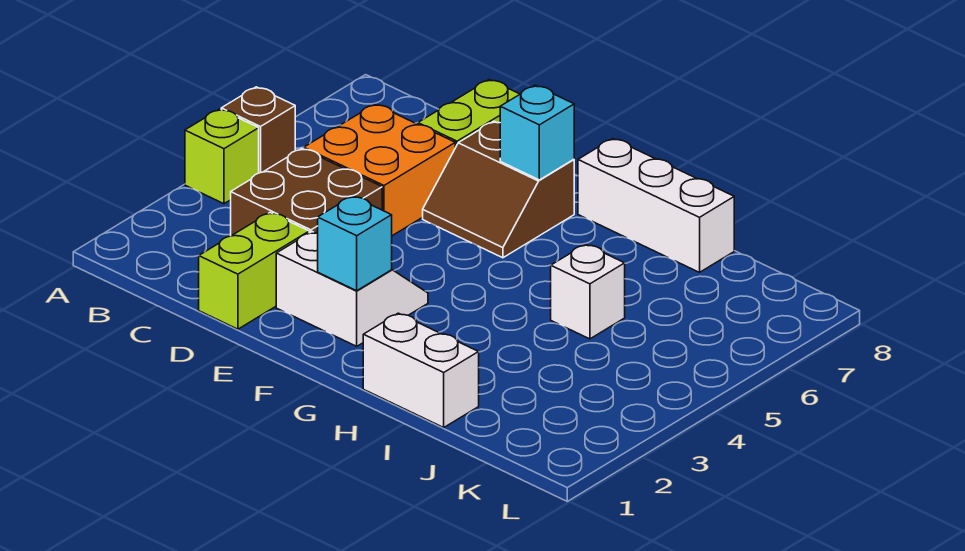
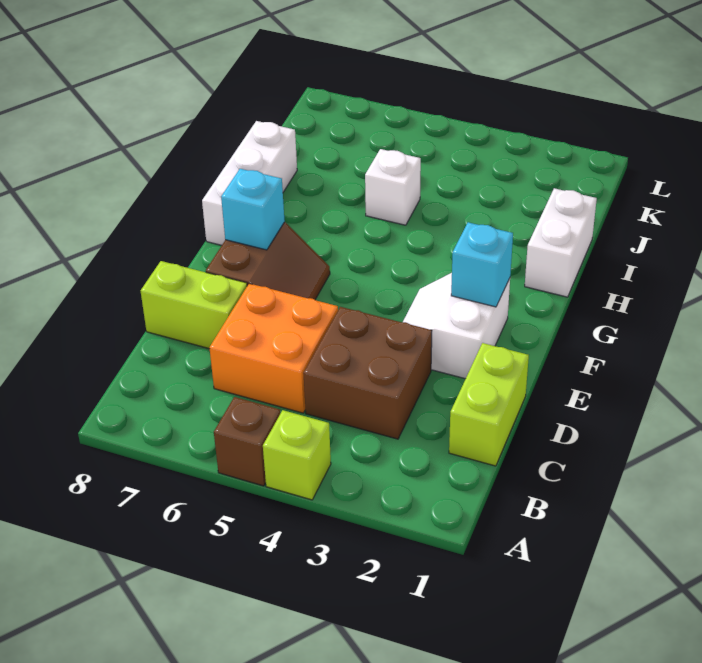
lime brick D1:D2 level 1 -> lime brick C1:D1 level 1

